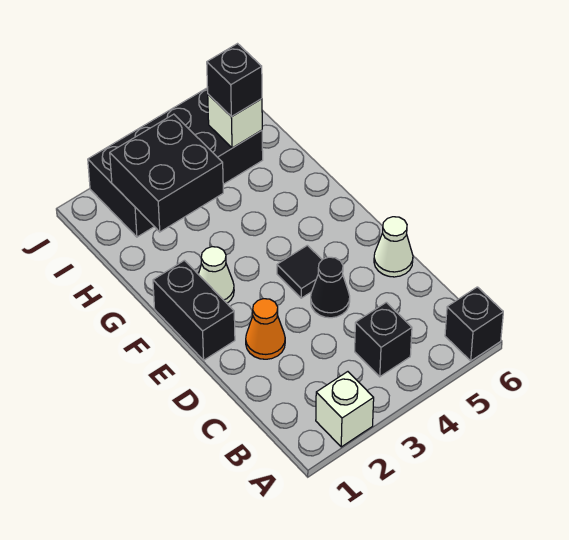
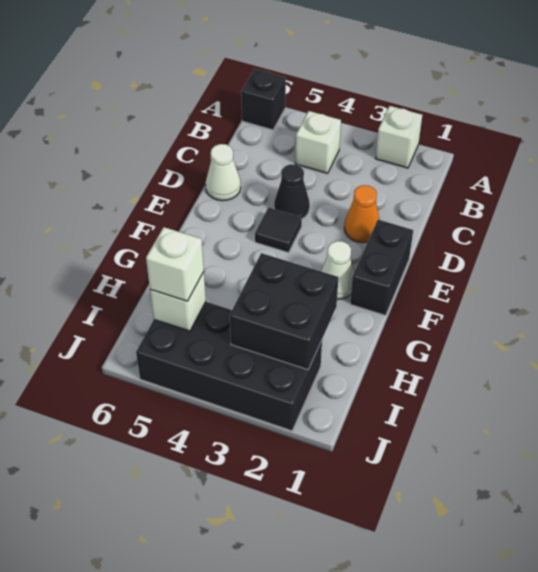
black brick B4 level 1 -> white brick B4 level 1
black brick I5 level 3 -> white brick I5 level 3

